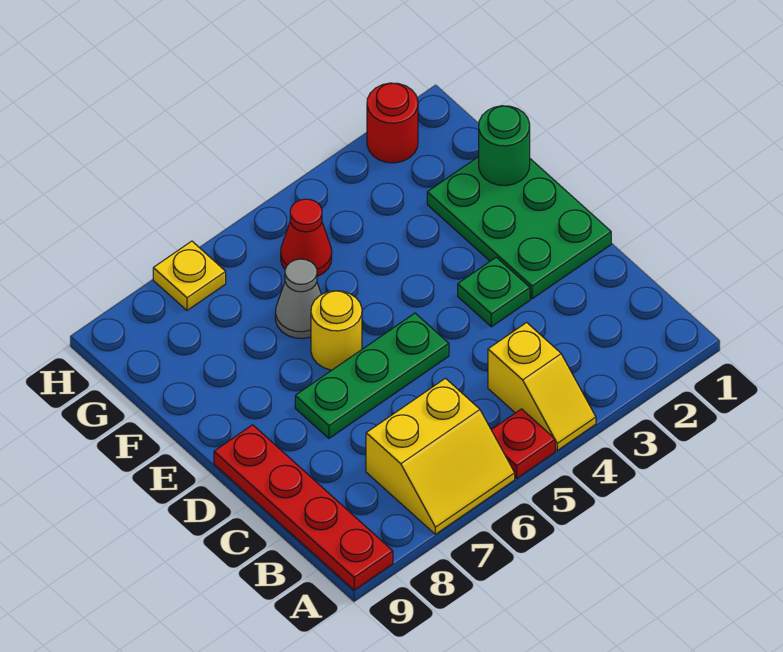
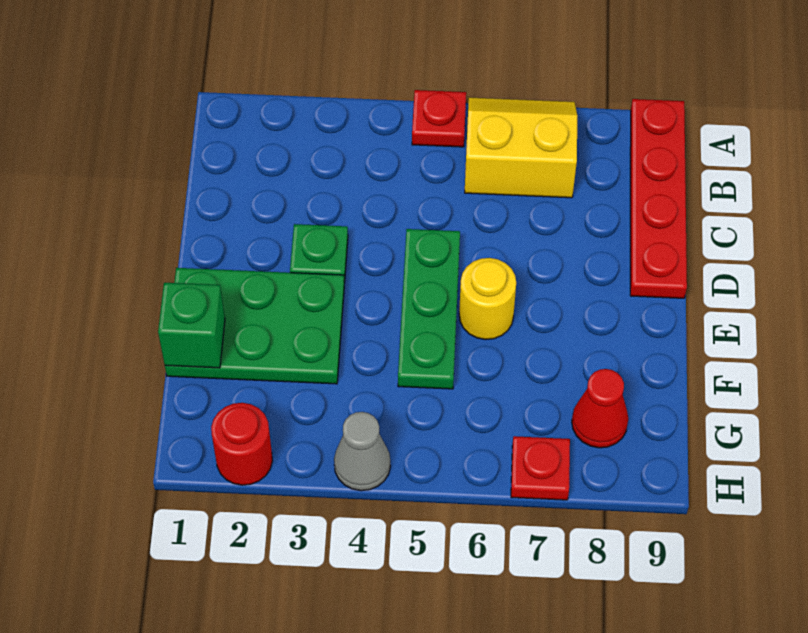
yellow slope A4:B4 level 1 top B -> none
green plate D1:F2 level 1 -> green plate E1:F3 level 1
green plate D5:D7 level 1 -> green plate D5:F5 level 1
green round brick F1 level 2 -> green brick F1 level 2
grey cone F6 level 1 -> grey cone H4 level 1
red cone G5 level 1 -> red cone G8 level 1
yellow plate H7 level 1 -> red plate H7 level 1

